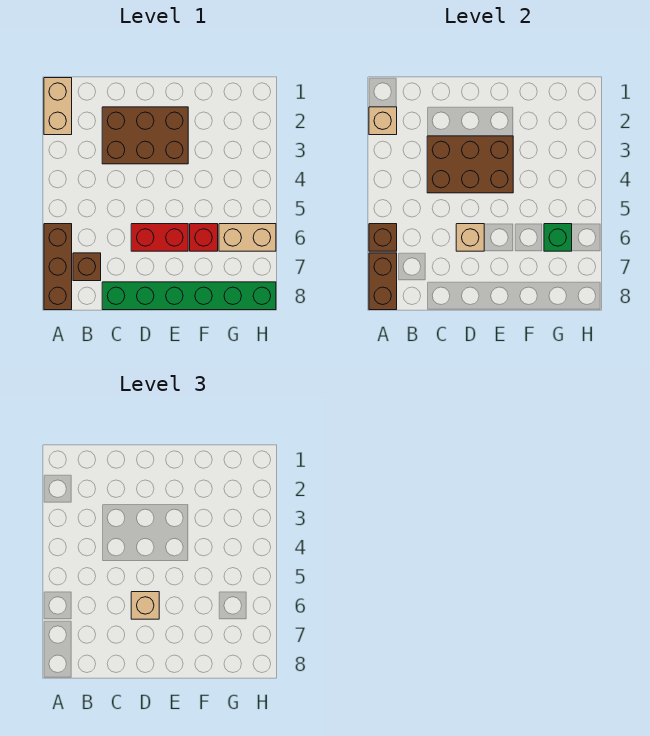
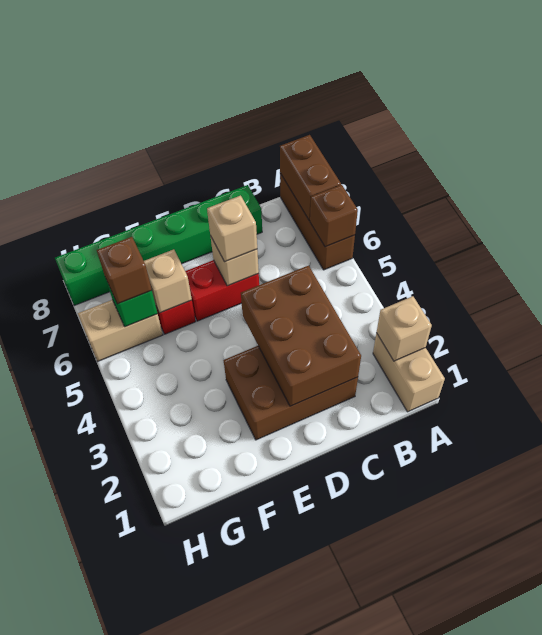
brown brick B7 level 1 -> brown brick G6 level 3
brown brick C3:E4 level 2 -> brown brick C2:D4 level 2
none -> tan brick F6 level 2

